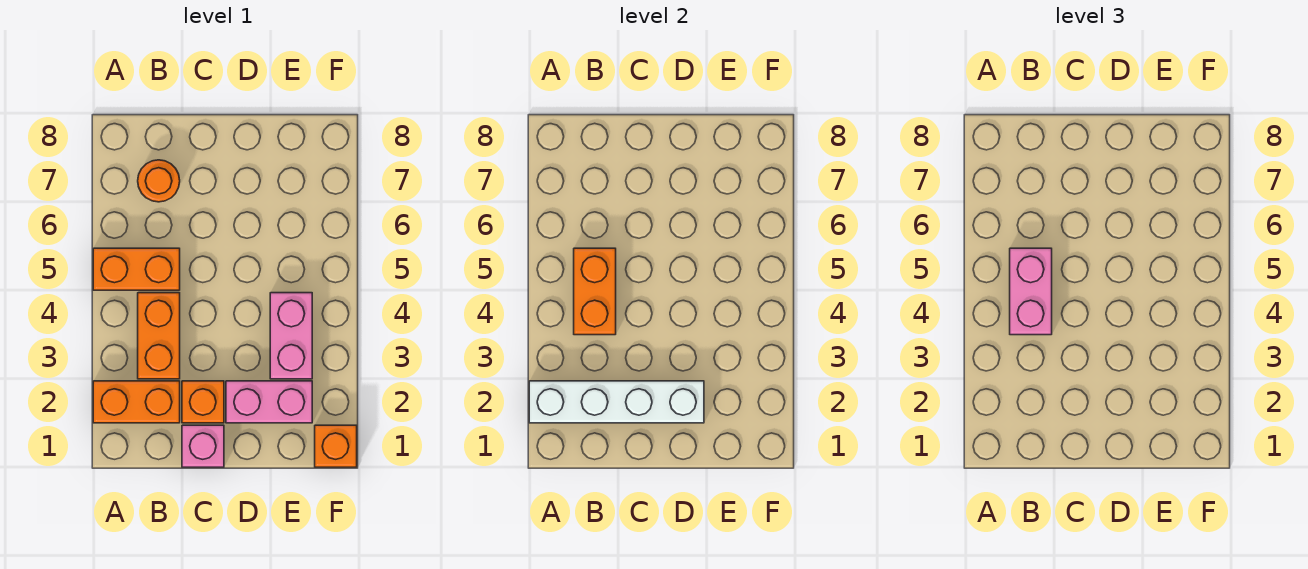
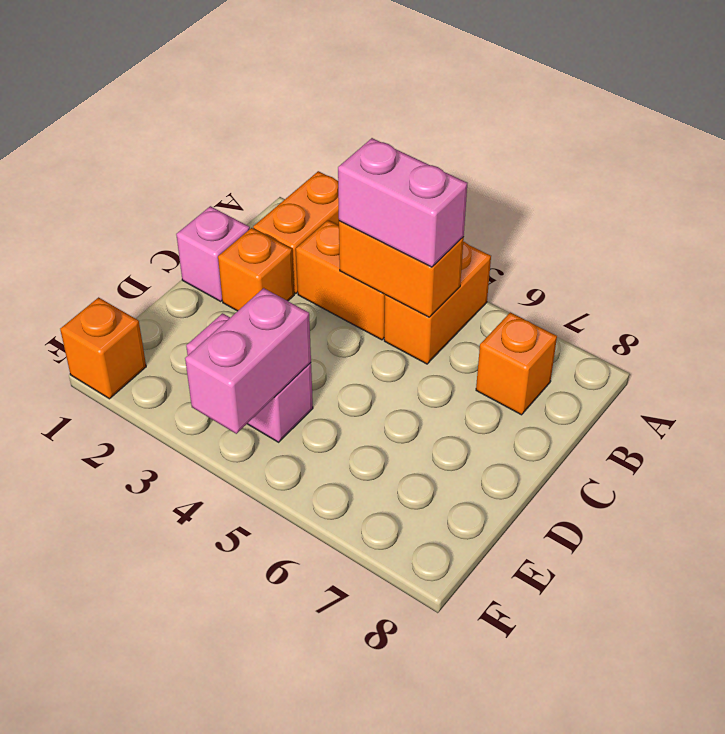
white brick A2:D2 level 2 -> none
orange round brick B7 level 1 -> orange brick B7 level 1
pink brick D2:E2 level 1 -> pink brick E4:F4 level 2

